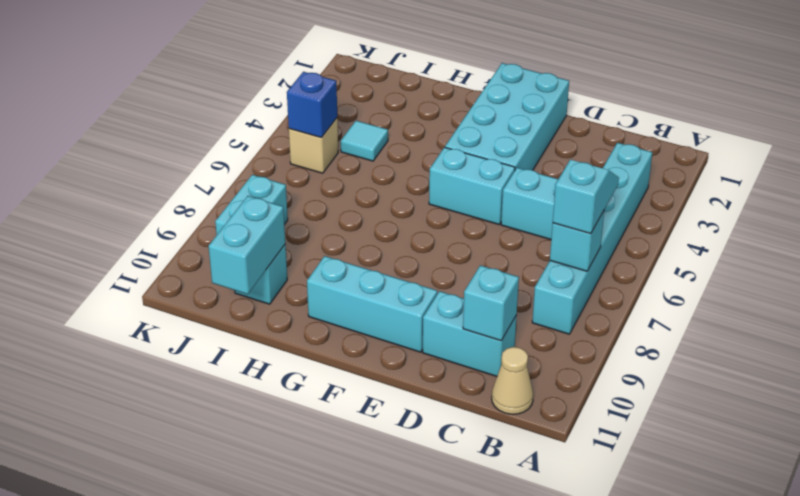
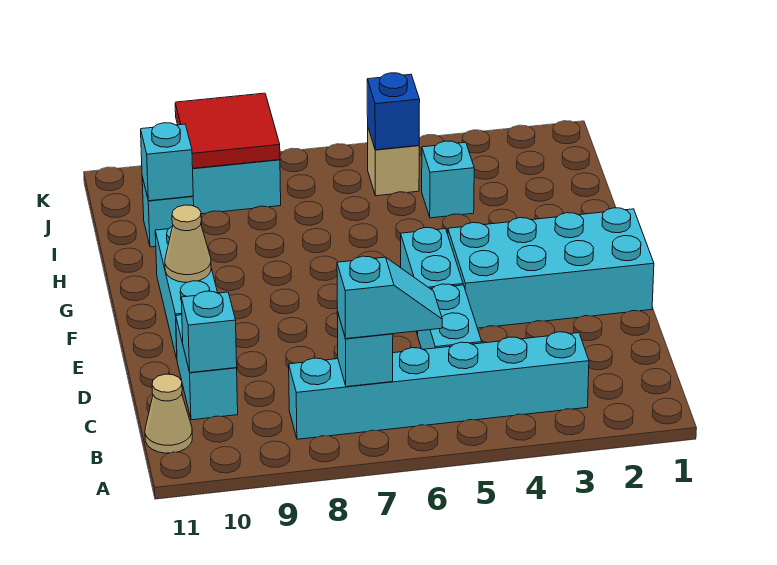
none -> tan cone F10 level 2
cyan tile I4 level 1 -> cyan brick I4 level 1
cyan brick I10:I11 level 2 -> cyan brick I10 level 2
none -> red tile J8:K9 level 2

